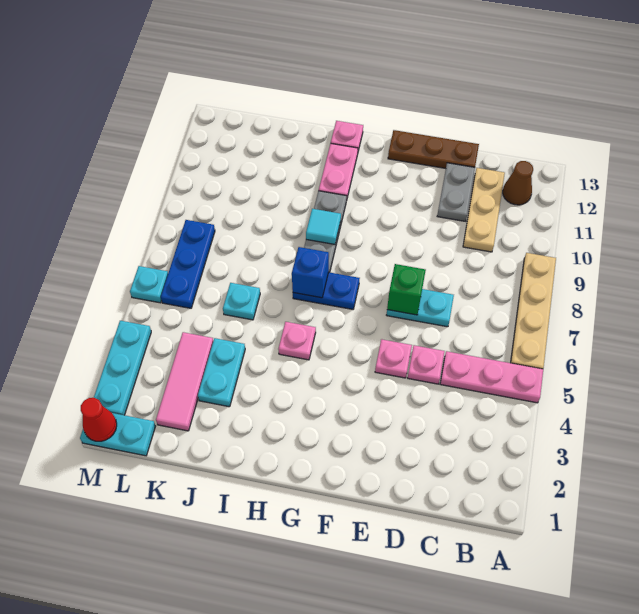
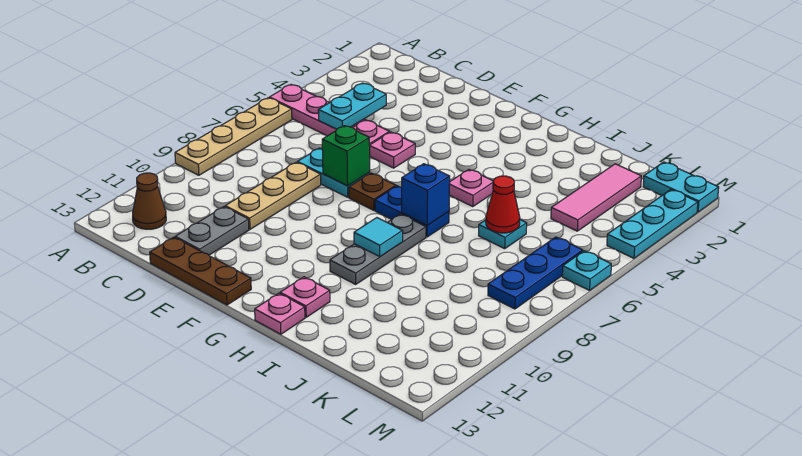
tan plate C10:C12 level 1 -> tan plate D8:D10 level 1
none -> brown plate F7 level 1
pink plate H11:H12 level 1 -> pink plate H12 level 1
cyan plate J3:J4 level 1 -> cyan plate C4:C5 level 2
red cone M1 level 2 -> red cone J6 level 2

